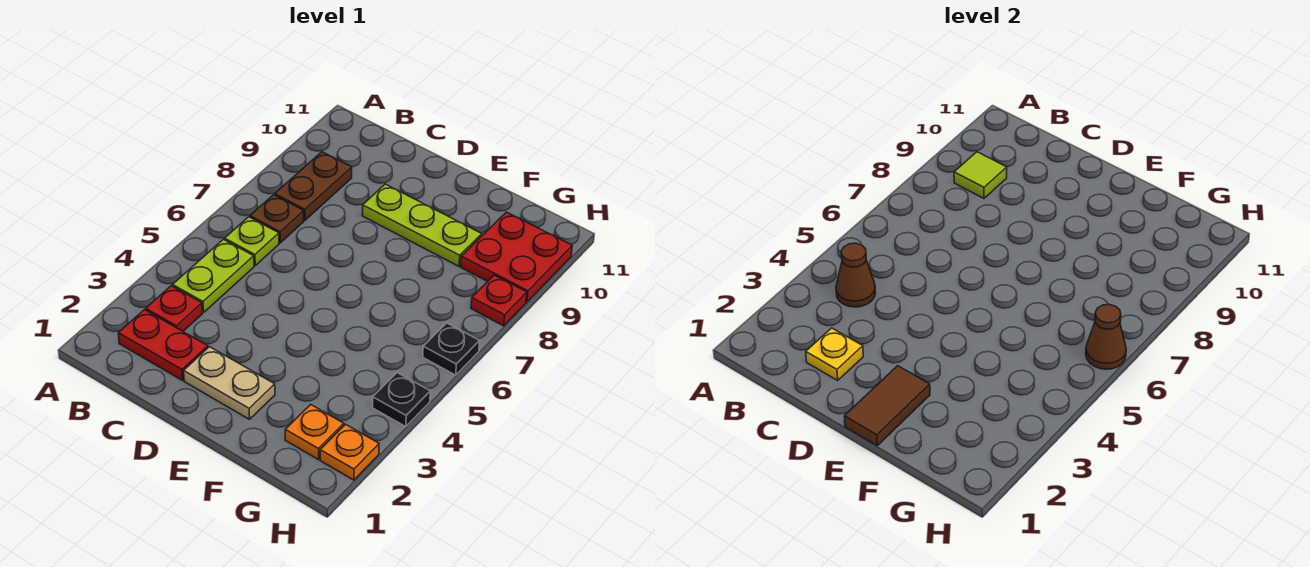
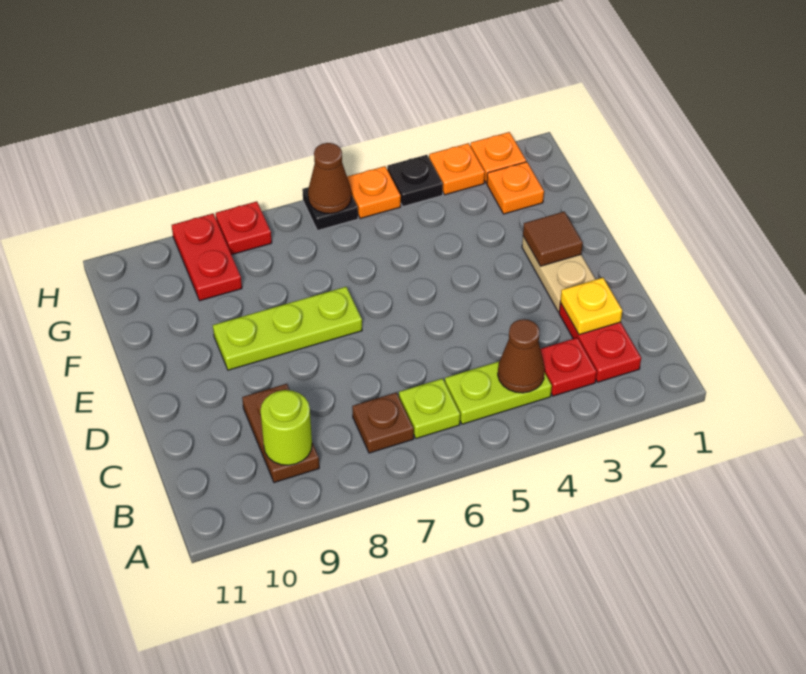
brown plate B8:B9 level 1 -> brown plate B9:C9 level 1
lime tile B9 level 2 -> lime round brick B9 level 2
lime plate D9:F9 level 1 -> lime plate E7:E9 level 1
brown tile E1:E2 level 2 -> brown tile E2 level 2
red plate G9:H10 level 1 -> red plate G9:H9 level 1
none -> orange plate H3 level 1
none -> orange plate H5 level 1

